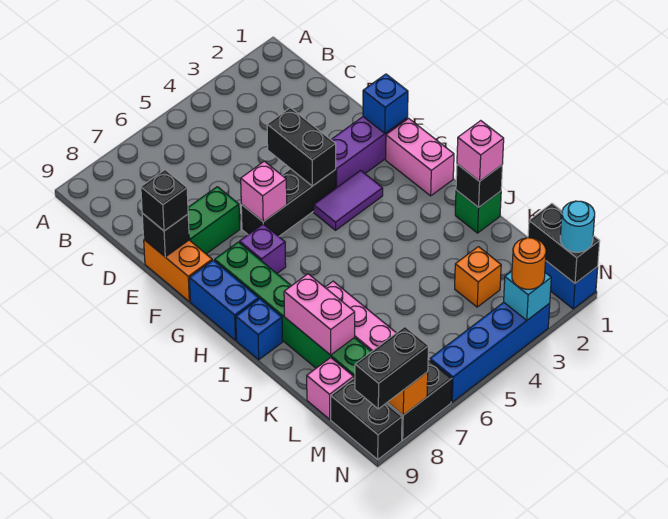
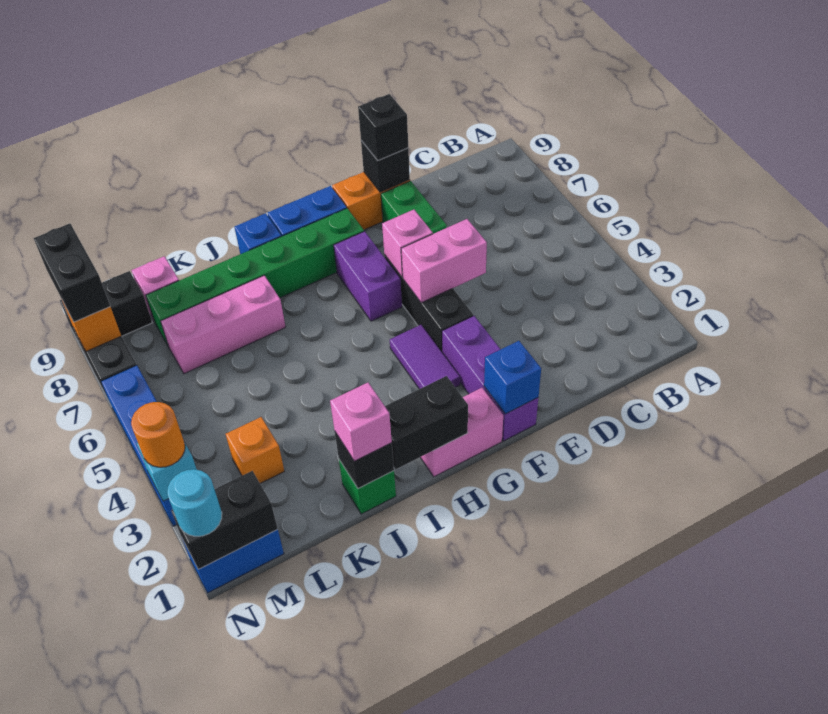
black brick E4:F4 level 2 -> black brick H1:I1 level 2
purple brick G7 level 1 -> purple brick G6:G7 level 1
pink brick J8:K8 level 2 -> pink brick E5:F5 level 2

